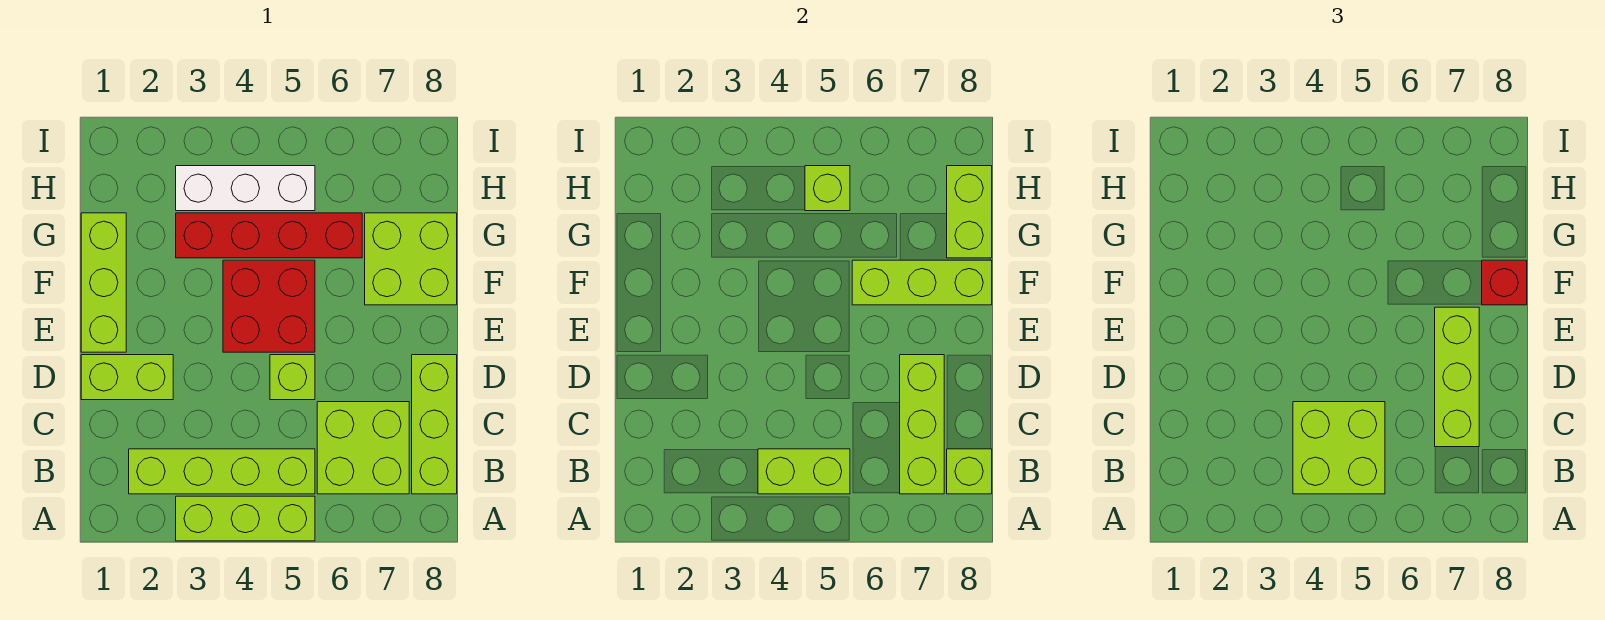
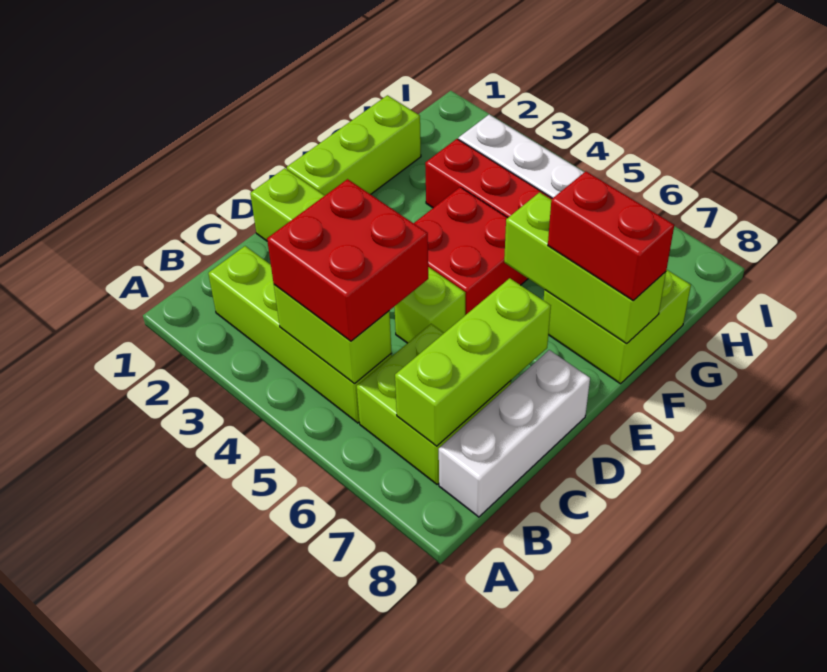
lime brick A3:A5 level 1 -> none
lime brick B4:C5 level 3 -> red brick B4:C5 level 3
lime brick B8:D8 level 1 -> white brick B8:D8 level 1
lime brick B8 level 2 -> none
lime brick C7:E7 level 3 -> none
red brick F8 level 3 -> red brick F7:F8 level 3
lime brick G8:H8 level 2 -> none
lime brick H5 level 2 -> none

